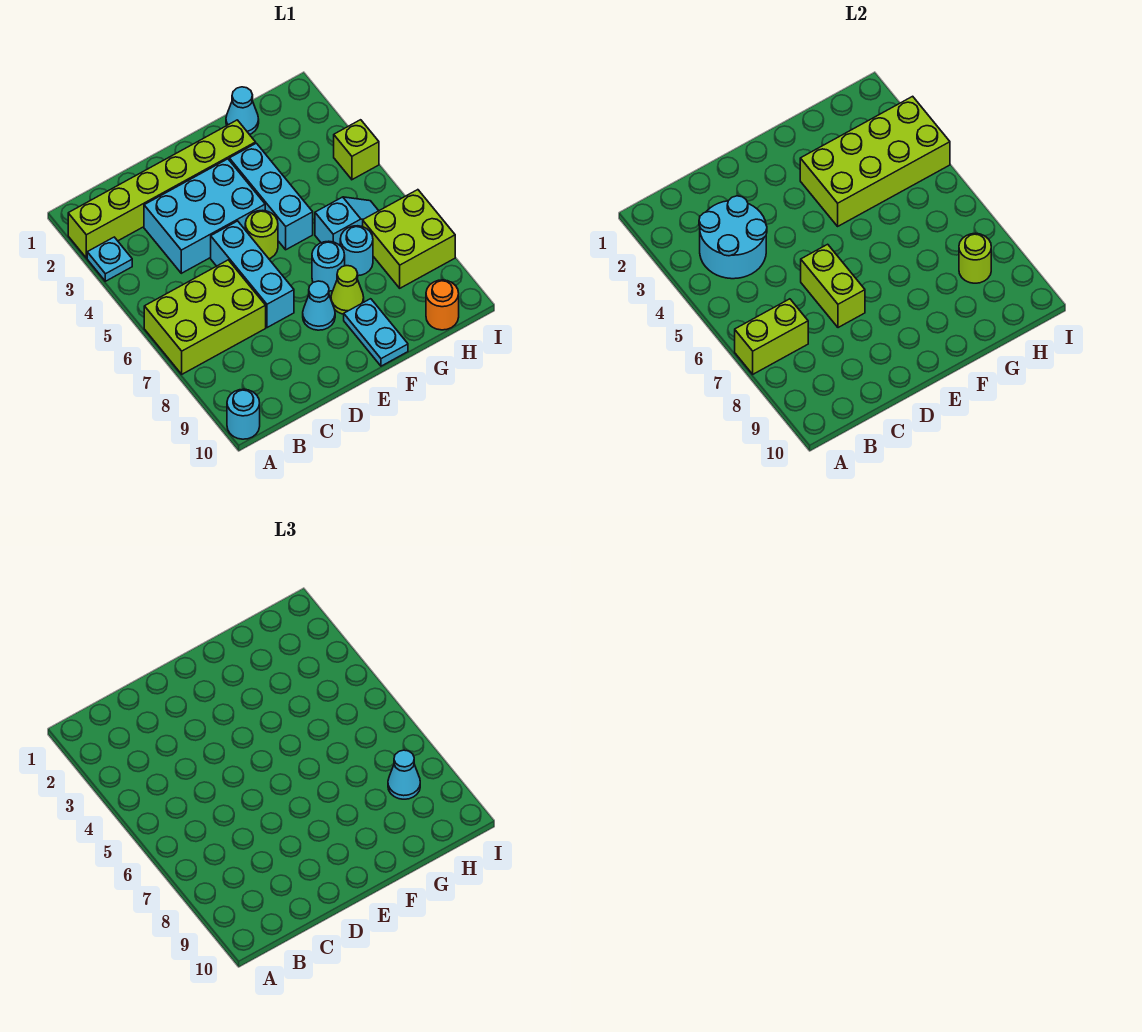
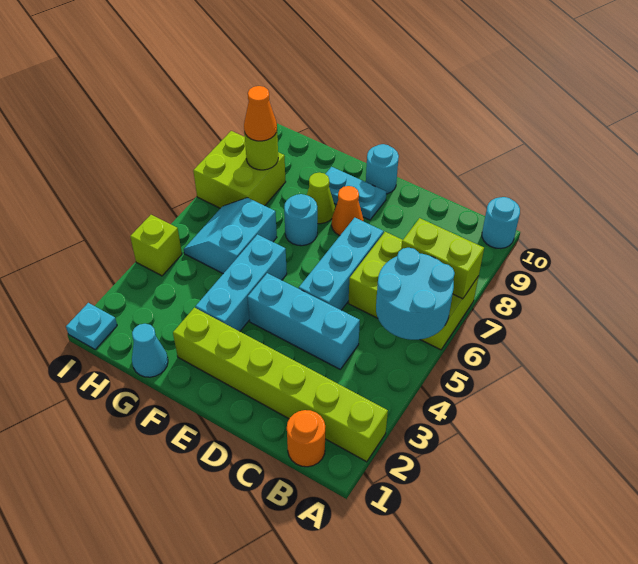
cyan plate A3 level 1 -> cyan plate I1 level 1
cyan round brick B3:C4 level 2 -> cyan round brick A5:B6 level 2
cyan brick C3:E4 level 1 -> cyan brick C4:E4 level 1
lime brick D6:D7 level 2 -> none
lime round brick E5 level 1 -> none
cyan cone E8 level 1 -> orange cone E8 level 1
lime brick F3:I4 level 2 -> none
cyan plate F9:F10 level 1 -> cyan plate E9:F9 level 1
cyan slope G6:H6 level 1 top G -> cyan slope G5:H6 level 1 top G
cyan round brick G7 level 1 -> cyan round brick E10 level 1
cyan cone H8 level 3 -> orange cone H8 level 3
orange round brick H10 level 1 -> orange round brick B1 level 1

